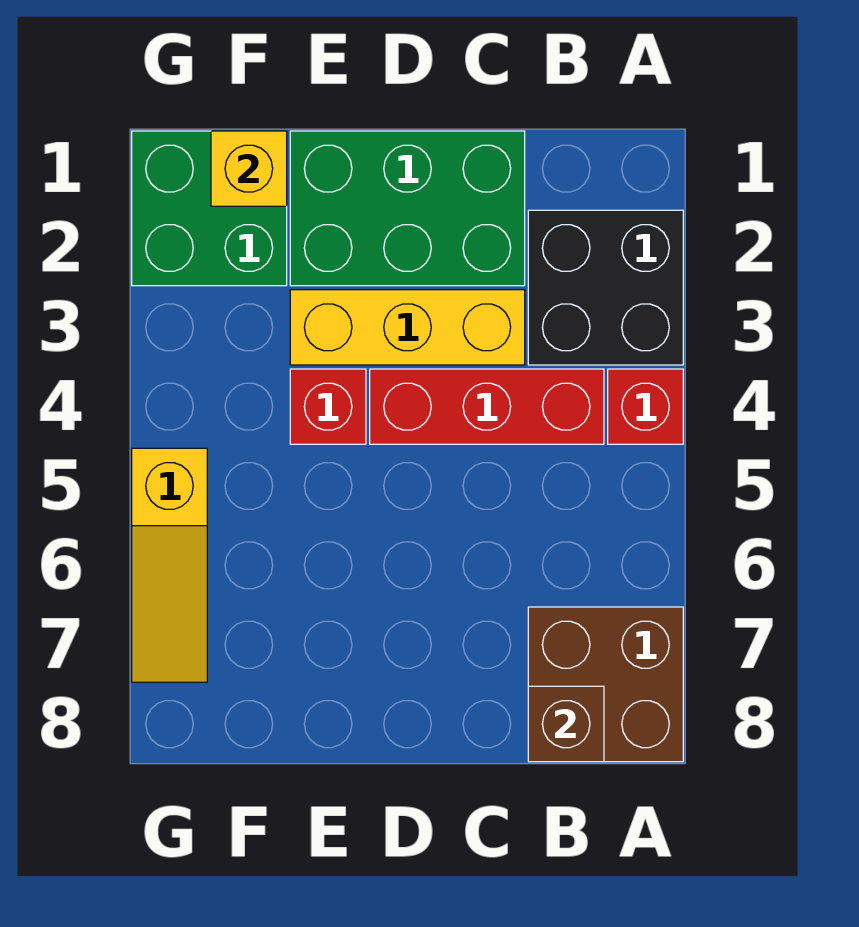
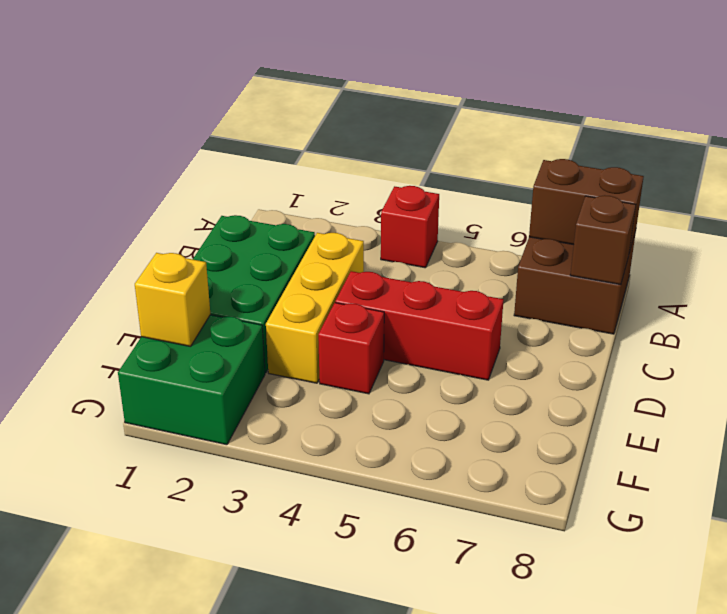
black brick A2:B3 level 1 -> none
none -> brown brick A7:A8 level 2
red brick B4:D4 level 1 -> red brick D4:D6 level 1
yellow slope G5:G7 level 1 top 5 -> none

